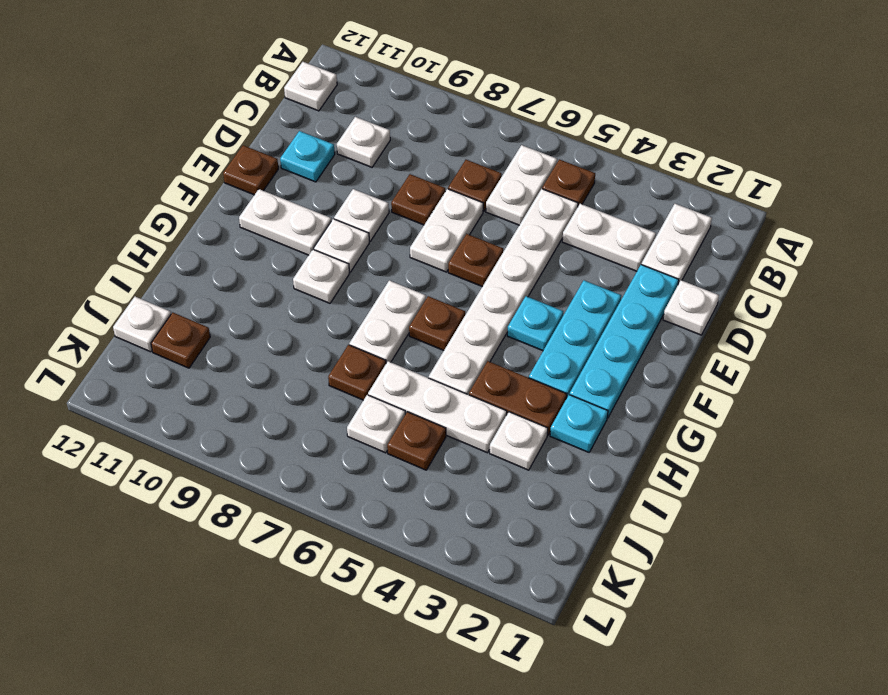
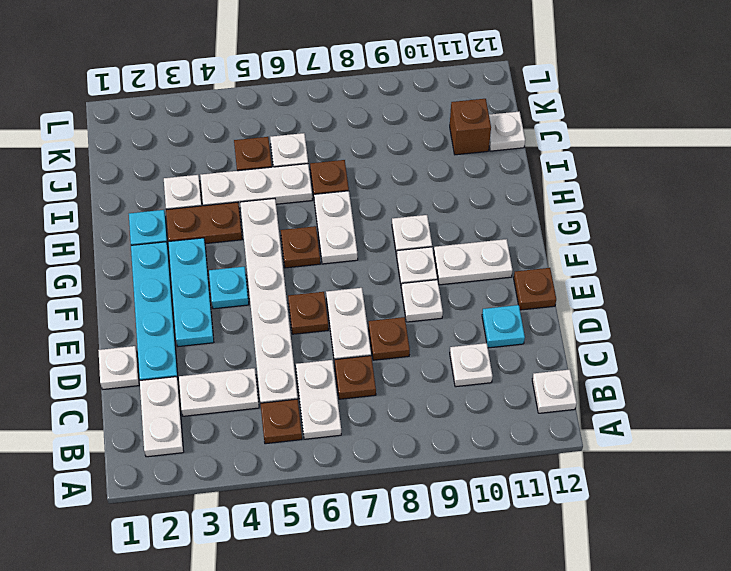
brown plate J11 level 1 -> brown brick J11 level 1

